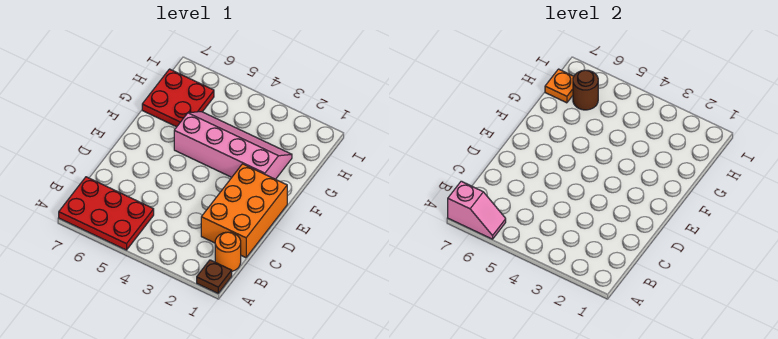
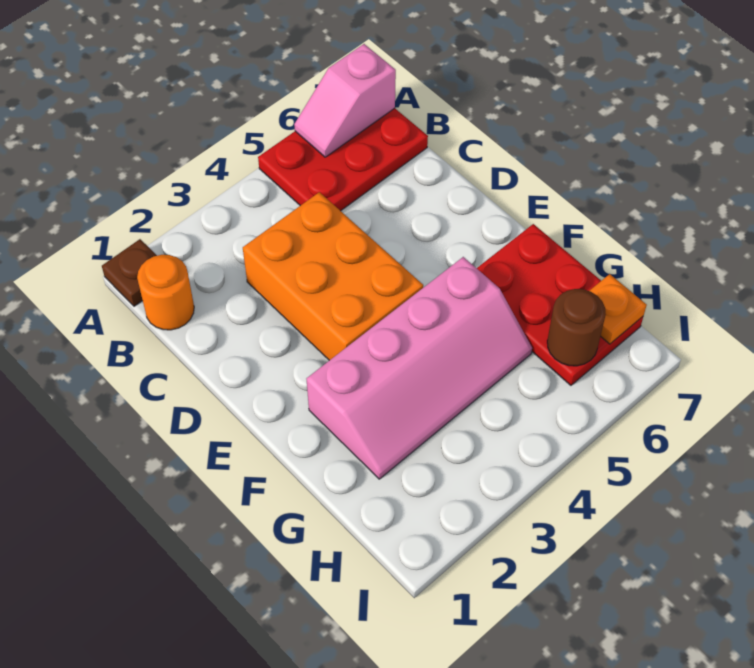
orange brick C1:E2 level 1 -> orange brick C3:E4 level 1
red plate G6:H7 level 1 -> red plate F6:H7 level 1

